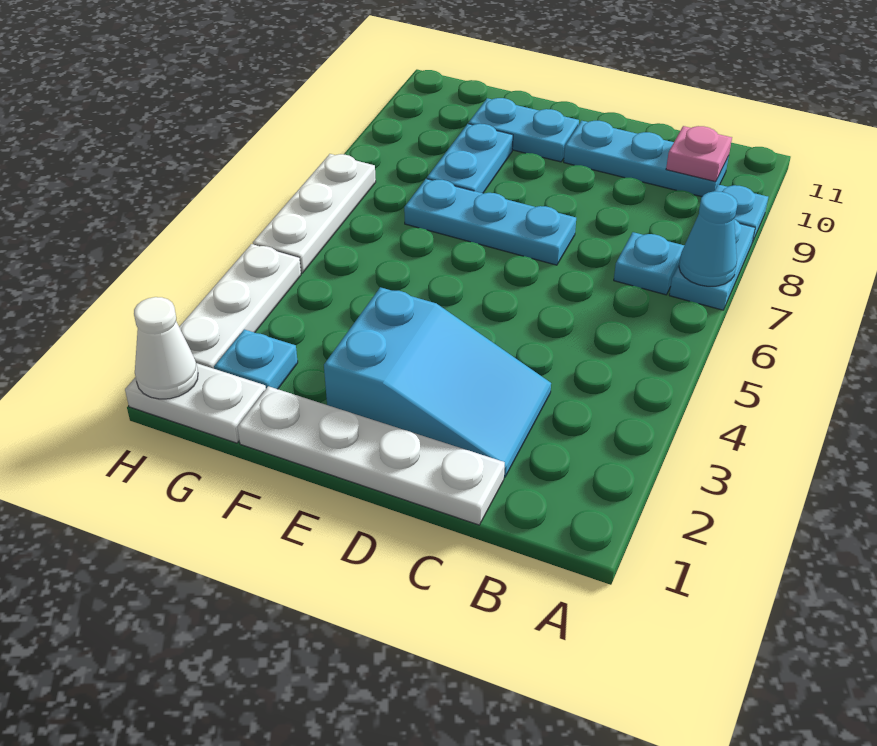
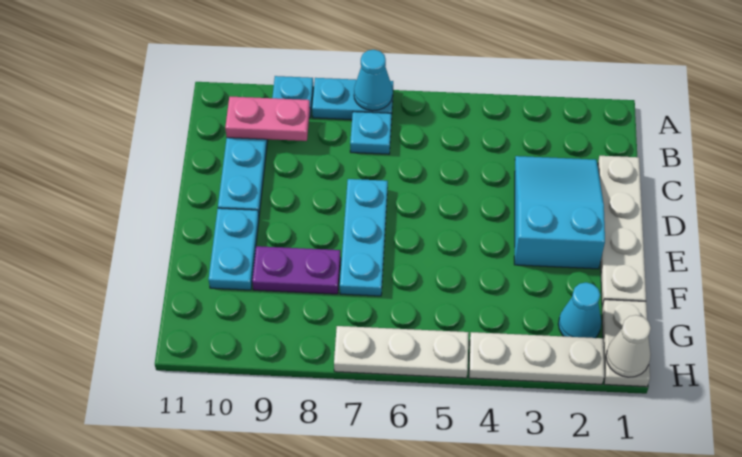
pink plate B10 level 2 -> pink plate B9:B10 level 2
cyan plate F8:F9 level 1 -> purple plate F8:F9 level 1
cyan plate G2 level 1 -> cyan cone G2 level 1

